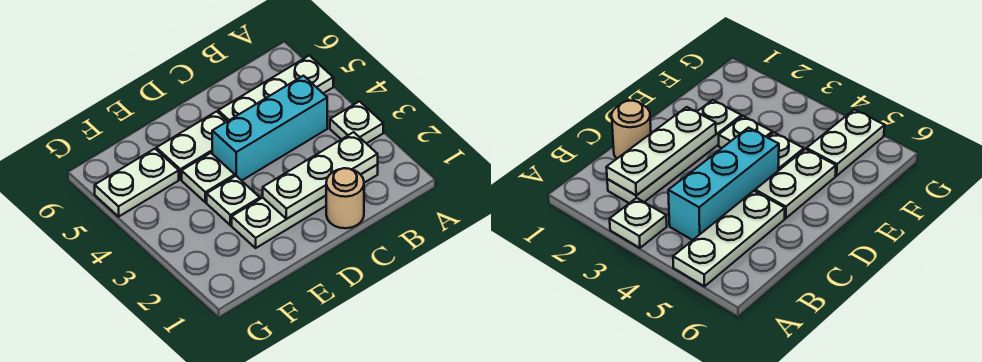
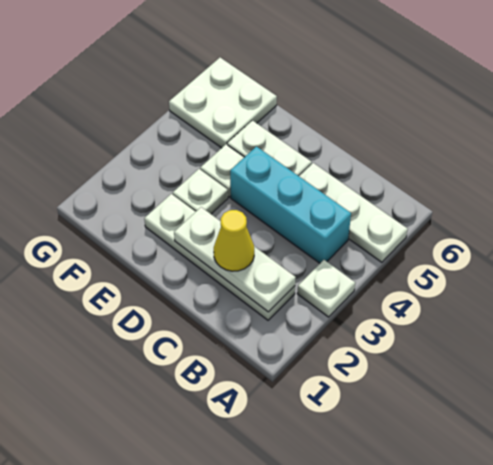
tan round brick C1 level 1 -> none
none -> yellow cone C2 level 3
white plate F5:G5 level 1 -> white plate F5:G6 level 1

